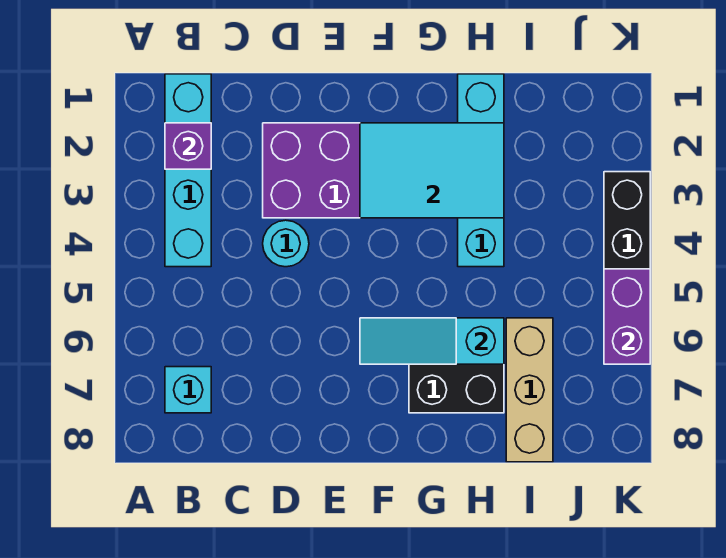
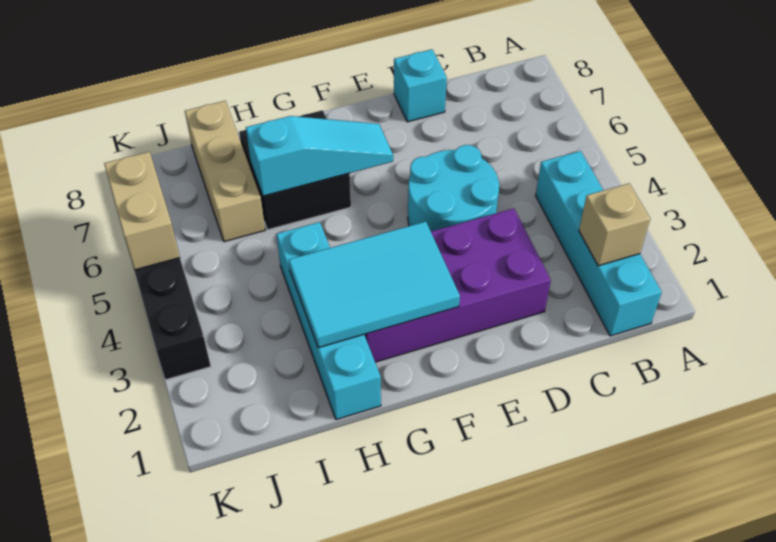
purple brick B2 level 2 -> tan brick B2 level 2
cyan brick B7 level 1 -> cyan brick D8 level 1
cyan round brick D4 level 1 -> cyan round brick D4:E5 level 1
purple brick K5:K6 level 2 -> tan brick K5:K6 level 2

